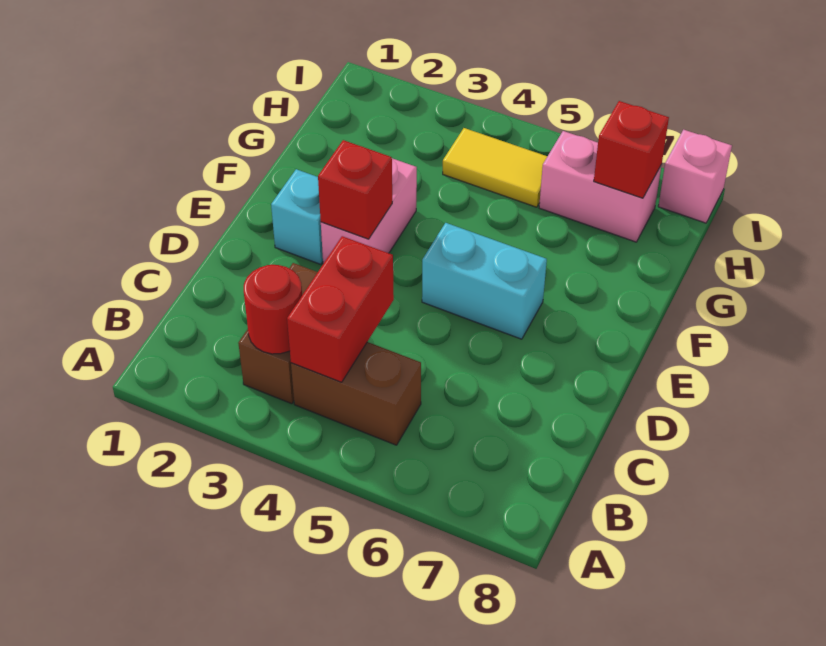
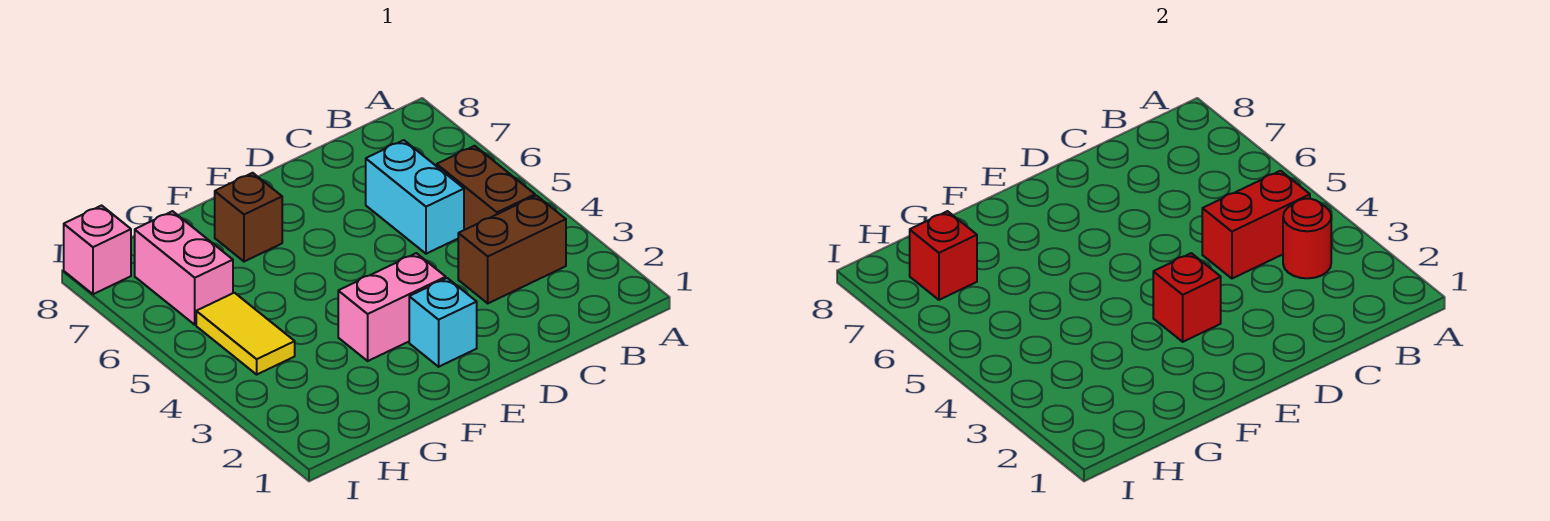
cyan brick E5:E6 level 1 -> cyan brick C5:C6 level 1
none -> brown brick F7 level 1

